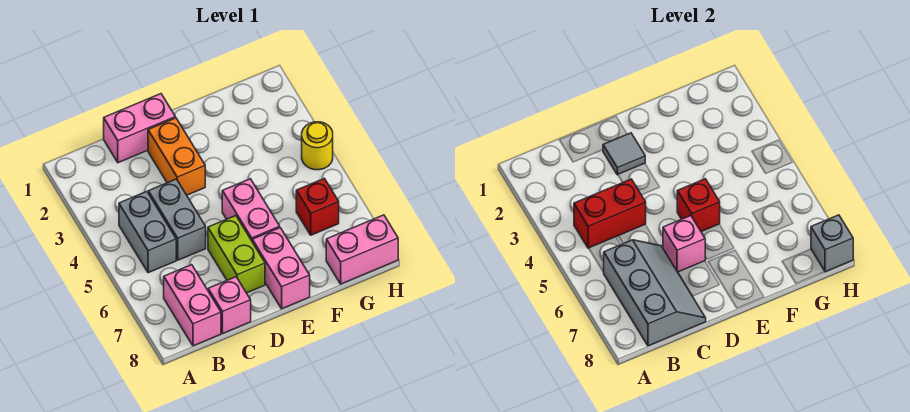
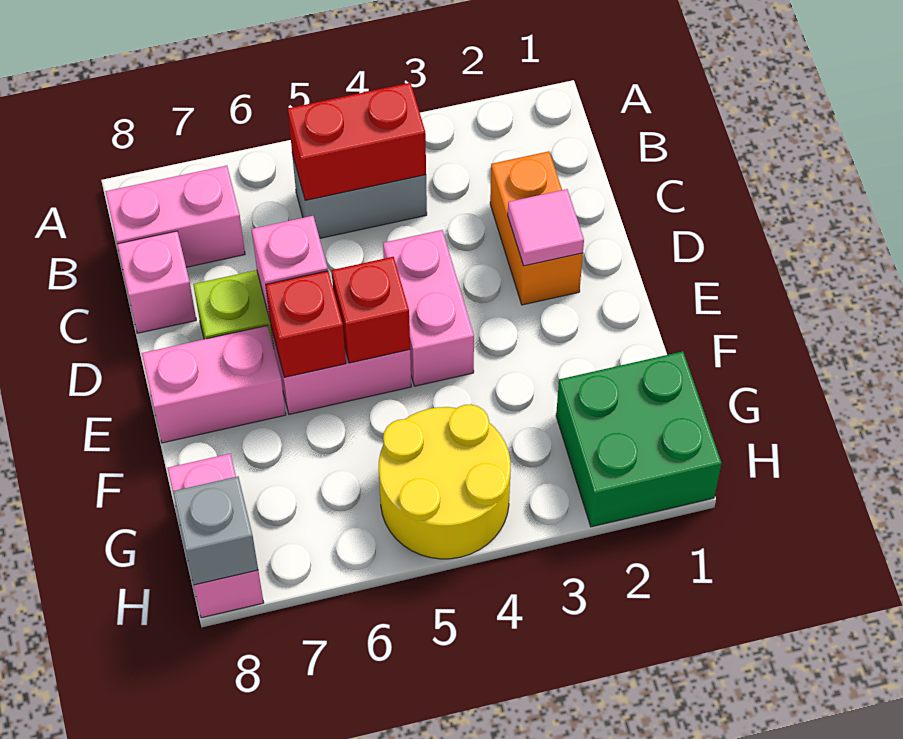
red brick B4:C4 level 2 -> red brick B4:B5 level 2
grey slope B6:C8 level 2 top B -> none
pink brick C1:D1 level 1 -> pink brick D4:E4 level 1
grey brick C4:C5 level 1 -> none
orange brick D2:D3 level 1 -> orange brick C2:D2 level 1
grey tile D2 level 2 -> pink tile D2 level 2
none -> green brick G1:H2 level 1
red brick G6 level 1 -> red brick E6 level 2
yellow round brick H4 level 1 -> yellow round brick G4:H5 level 1

